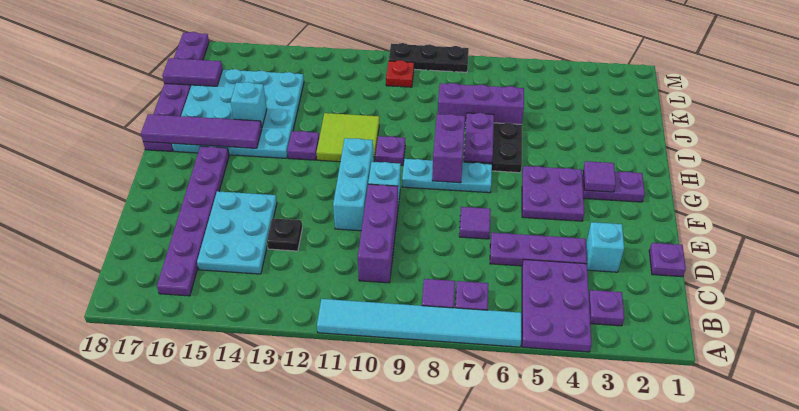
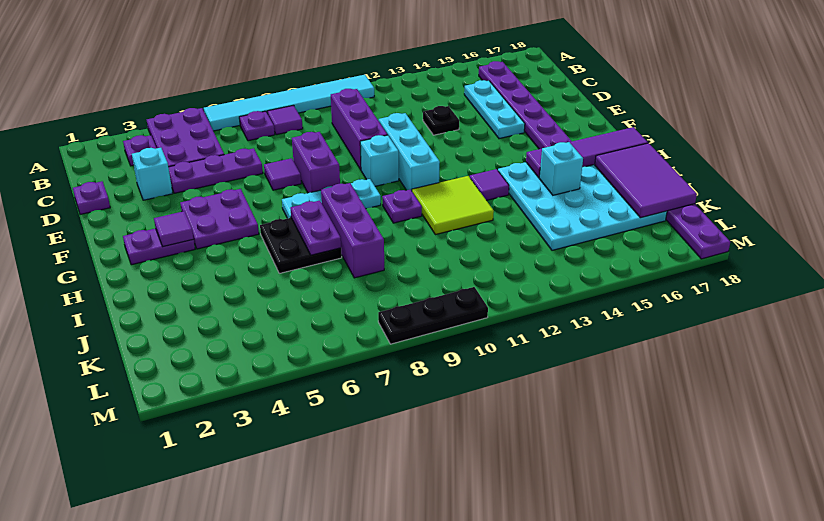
cyan plate C14:E15 level 1 -> cyan plate C15:E15 level 1
purple brick G8:H8 level 2 -> purple brick E8:F8 level 1
purple plate H13 level 1 -> purple tile H13 level 1
purple brick J6:J8 level 1 -> purple brick H8:J8 level 1
purple tile K17:K18 level 2 -> purple tile I17:K18 level 2
red plate L10 level 1 -> none

